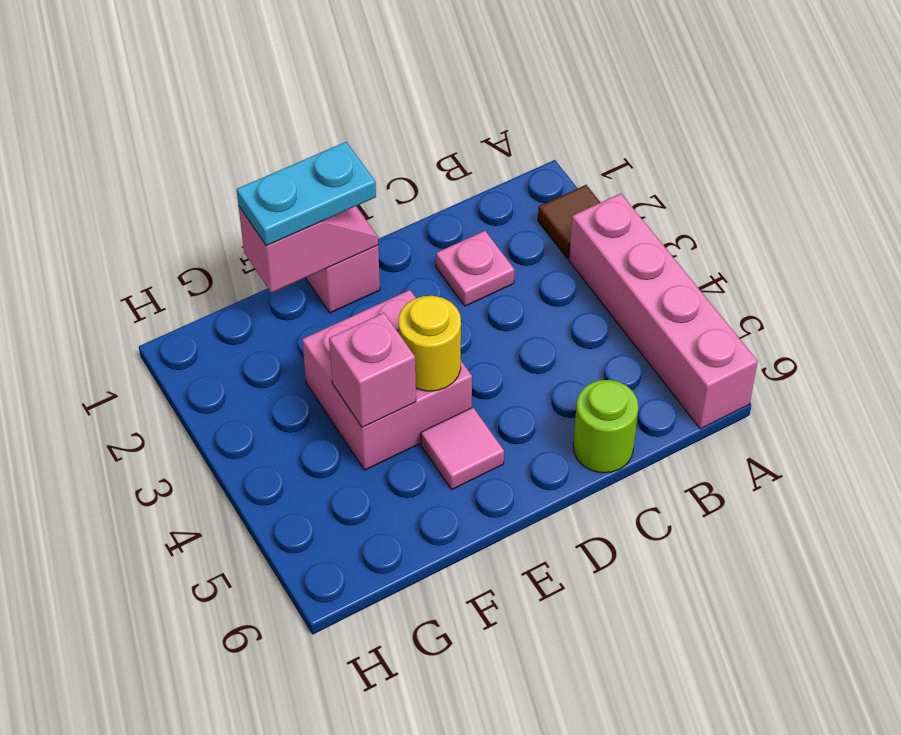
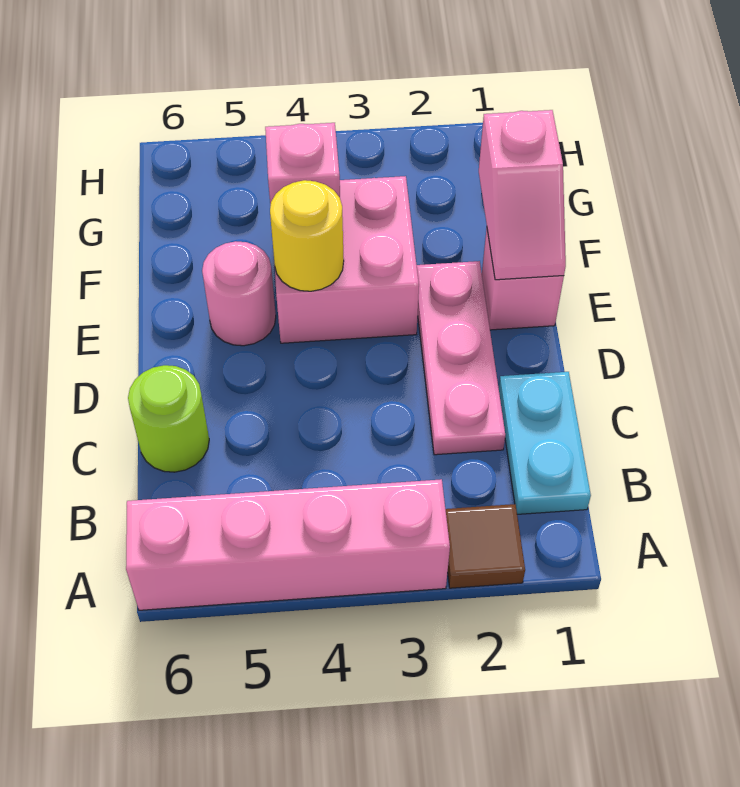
pink plate C2 level 1 -> pink plate C2:E2 level 1
cyan plate E1:F1 level 3 -> cyan plate B1:C1 level 1
pink tile E5 level 1 -> pink round brick E5 level 1

